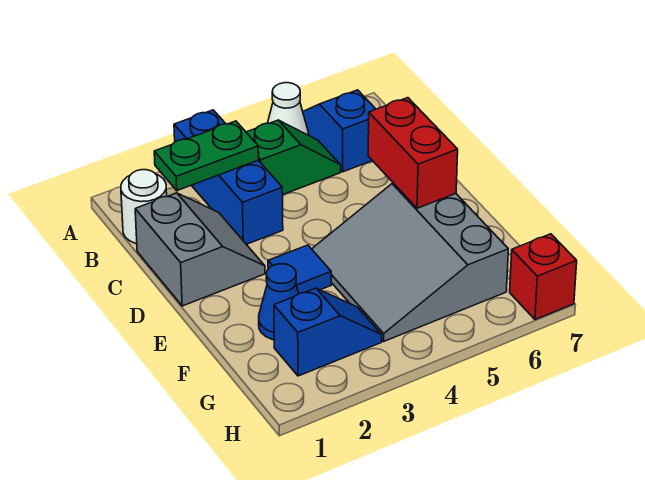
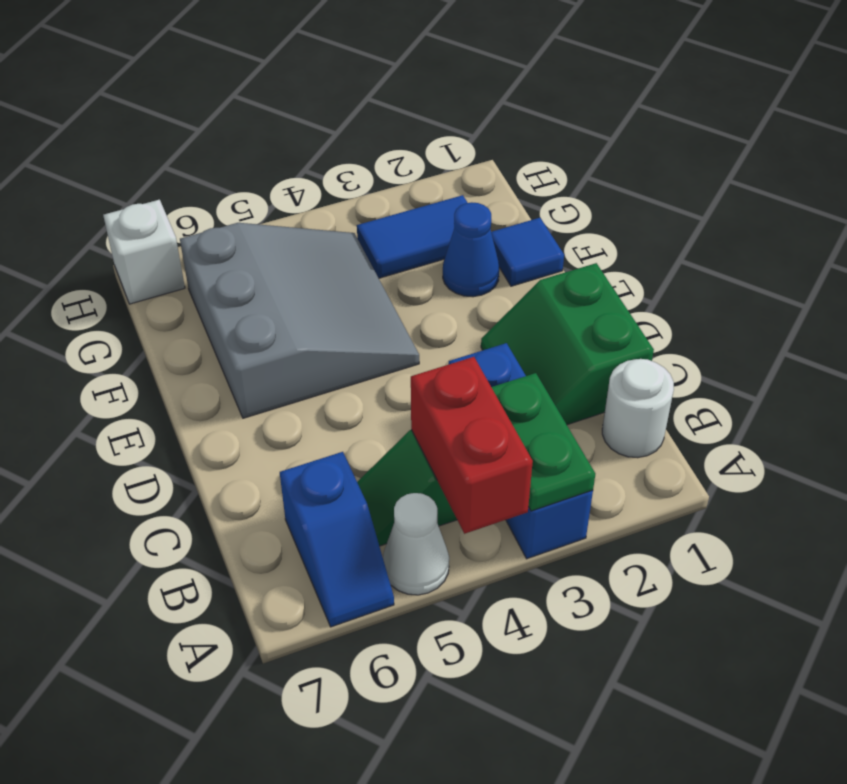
green plate B2:B3 level 2 -> green plate A3:B3 level 2
grey slope C1:D2 level 1 top 1 -> green slope C1:D2 level 1 top 1
red brick D6:E6 level 2 -> red brick A4:B4 level 2
blue tile E3 level 1 -> blue tile F1 level 1
blue slope G2:G3 level 1 top 2 -> blue tile G2:G3 level 1
red brick H7 level 1 -> white brick H7 level 1

